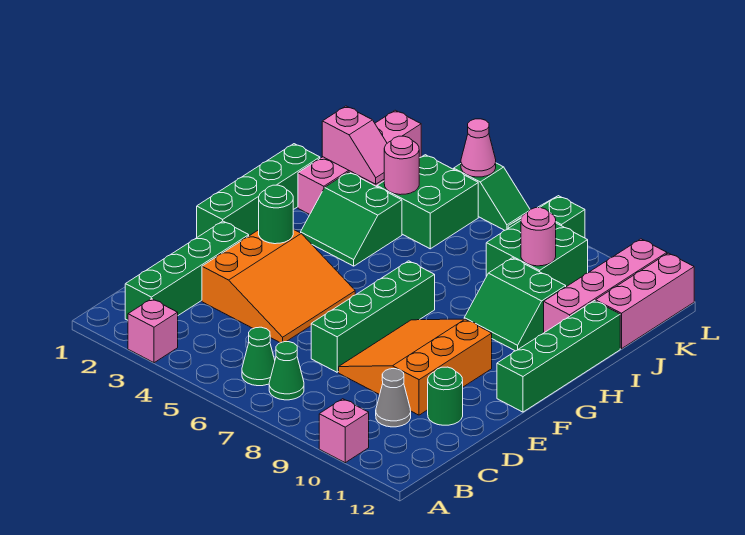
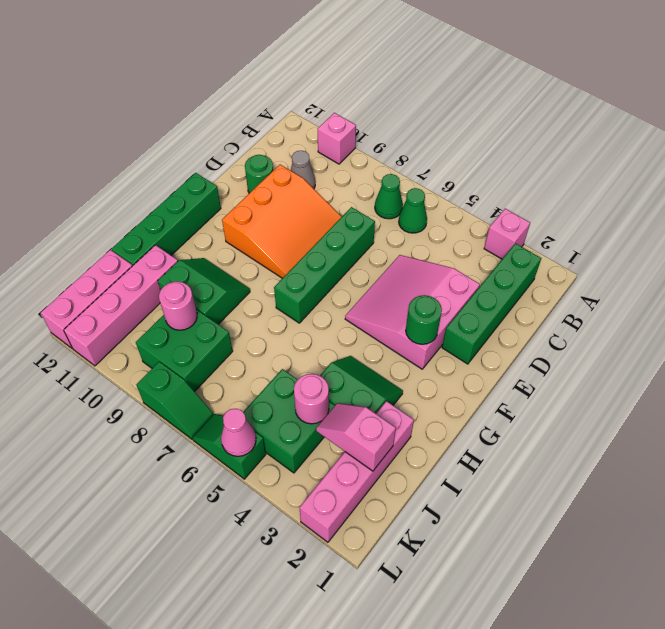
orange slope D3:F5 level 1 top 3 -> pink slope D3:F5 level 1 top 3
green brick F1:I1 level 1 -> none

